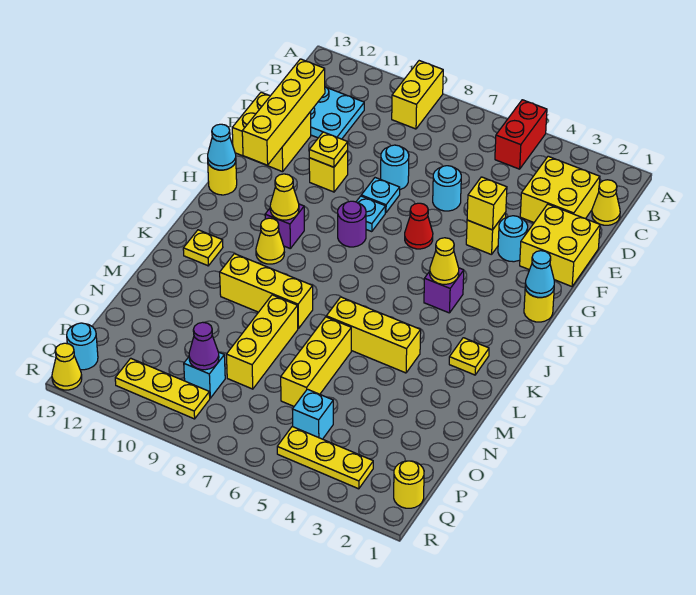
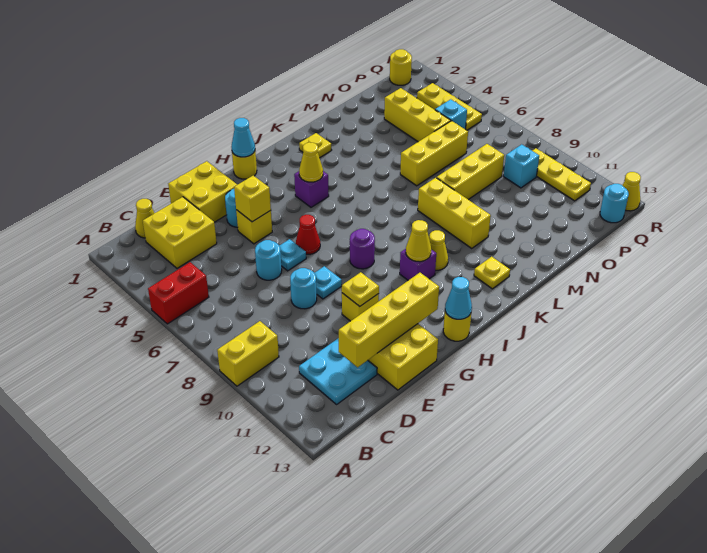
cyan plate G8 level 1 -> cyan plate F6 level 1
yellow brick L4:L6 level 1 -> yellow brick O3:O5 level 1
purple cone P9 level 2 -> none

